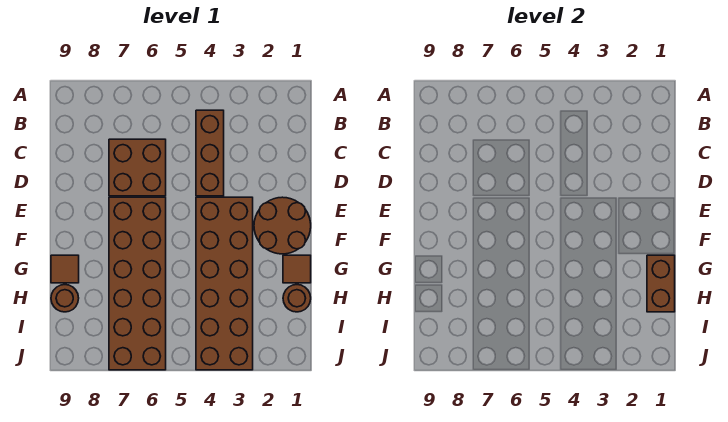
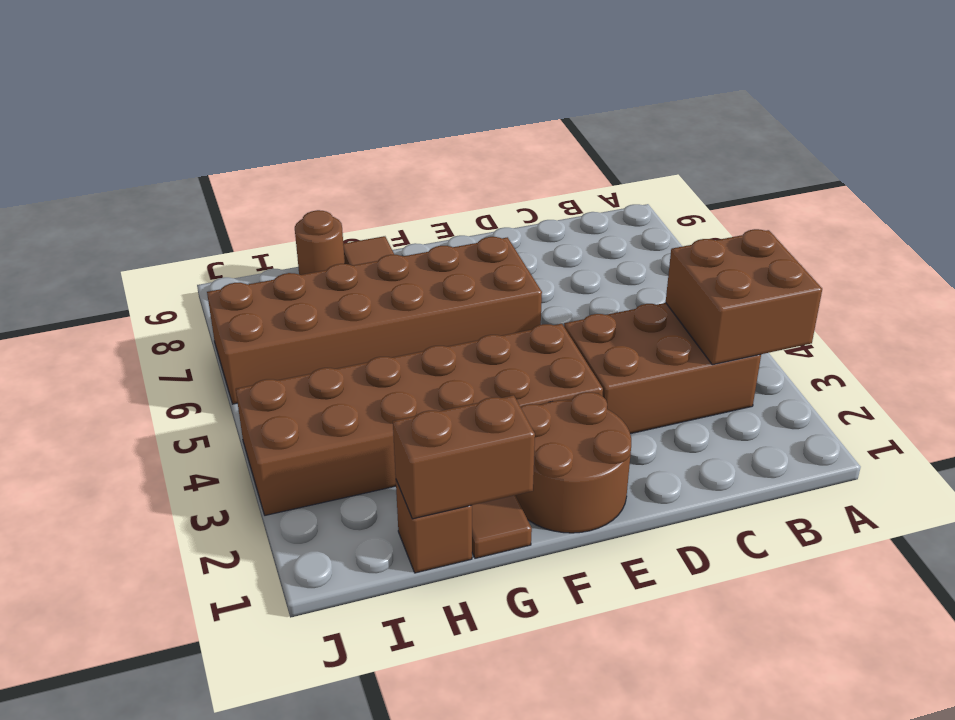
brown brick B4:D4 level 1 -> brown brick B3:D4 level 1
brown brick C6:D7 level 1 -> brown brick A3:B4 level 2
brown round brick H1 level 1 -> brown brick H1 level 1

